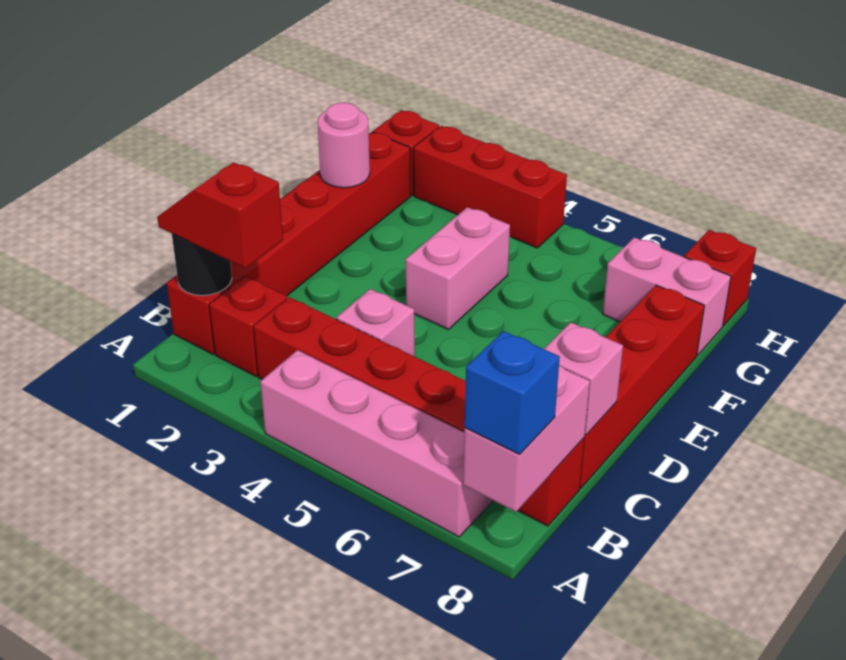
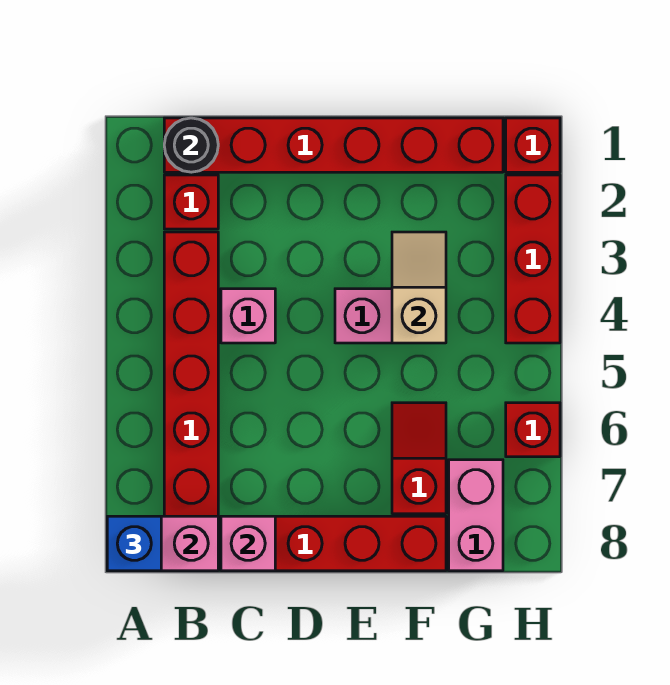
pink brick A4:A7 level 1 -> none
red slope B1:B2 level 3 top 2 -> red slope F6:F7 level 1 top 7
pink round brick F1 level 2 -> none
none -> tan slope F3:F4 level 2 top 4
red brick H8 level 1 -> red brick H6 level 1

